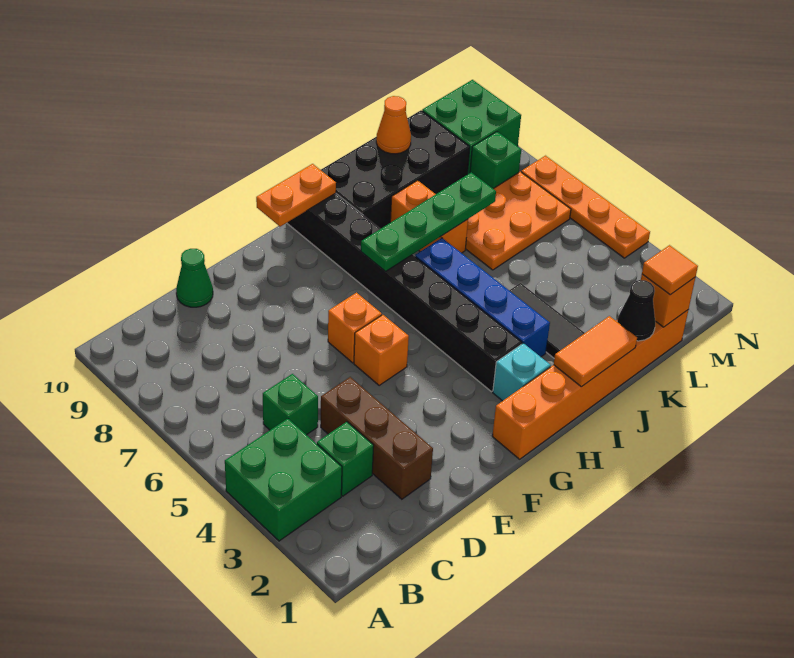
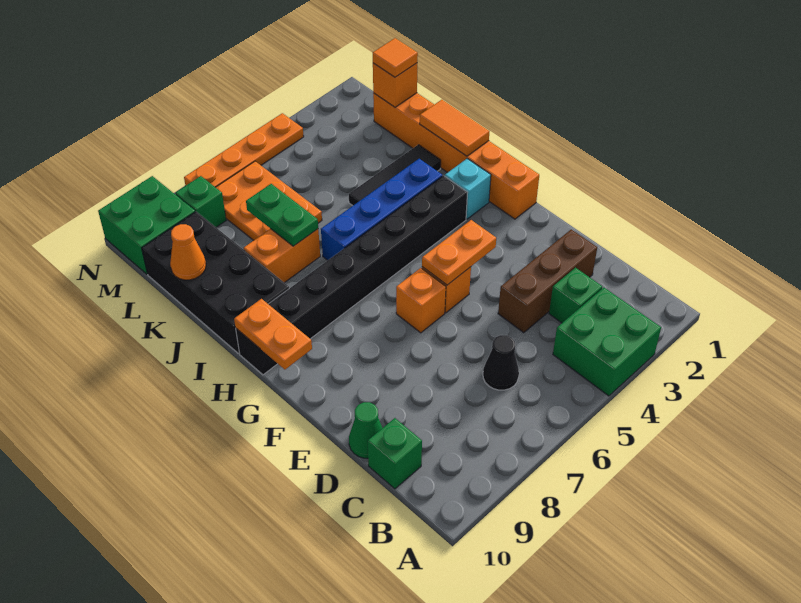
green brick C5 level 1 -> green brick C10 level 1
none -> orange plate F4:F5 level 2
green plate H7:K7 level 2 -> green plate J7:K7 level 2
black cone K1 level 2 -> black cone C6 level 1

